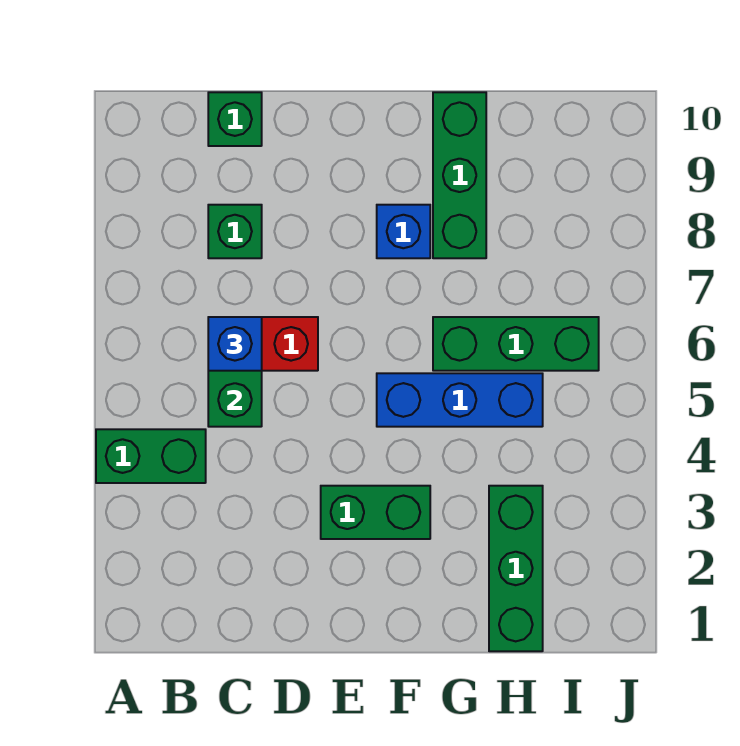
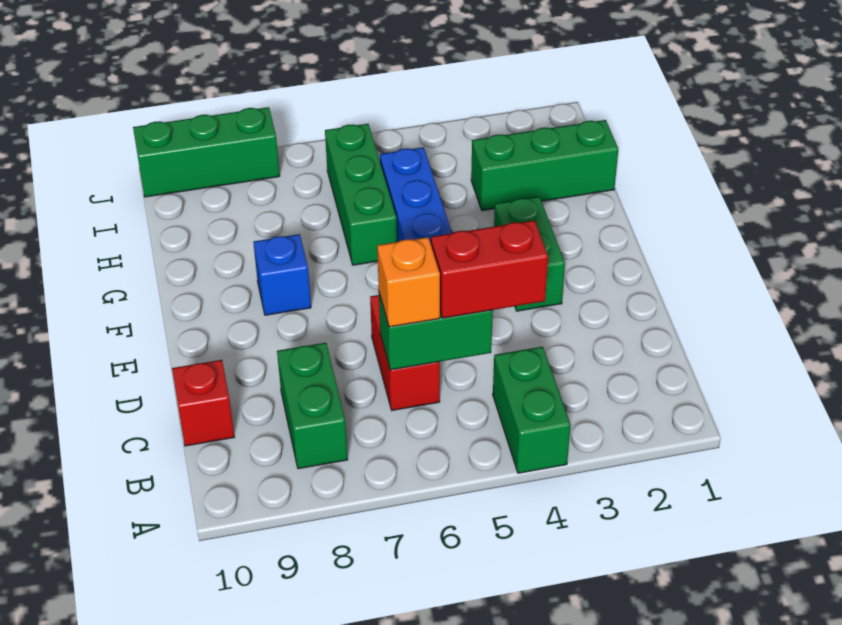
none -> red brick C4:C5 level 3
blue brick C6 level 3 -> orange brick C6 level 3
green brick C8 level 1 -> green brick B8:C8 level 1
green brick C10 level 1 -> red brick C10 level 1
green brick G8:G10 level 1 -> green brick J8:J10 level 1

